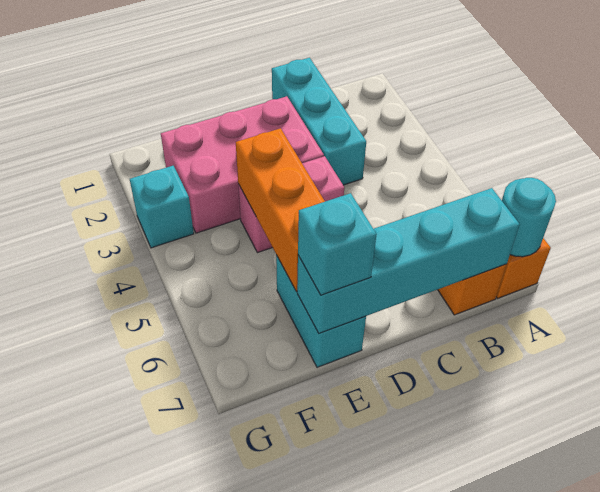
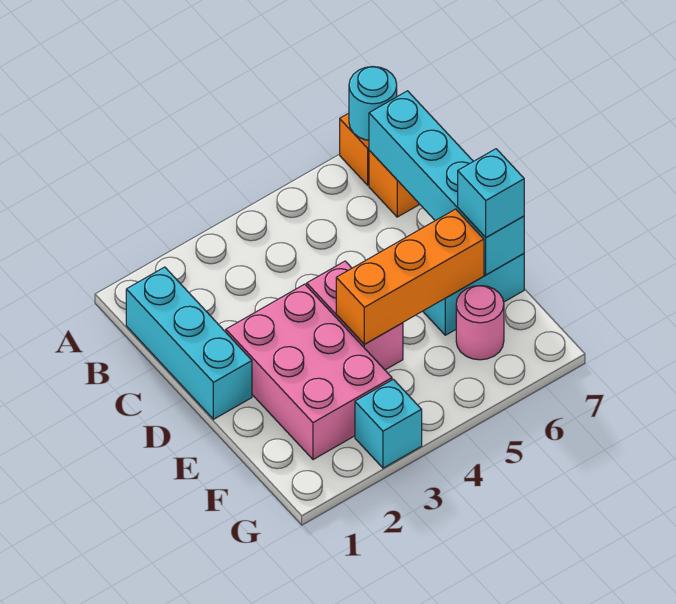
cyan brick C1:C3 level 1 -> cyan brick B1:D1 level 1
none -> pink round brick F6 level 1

